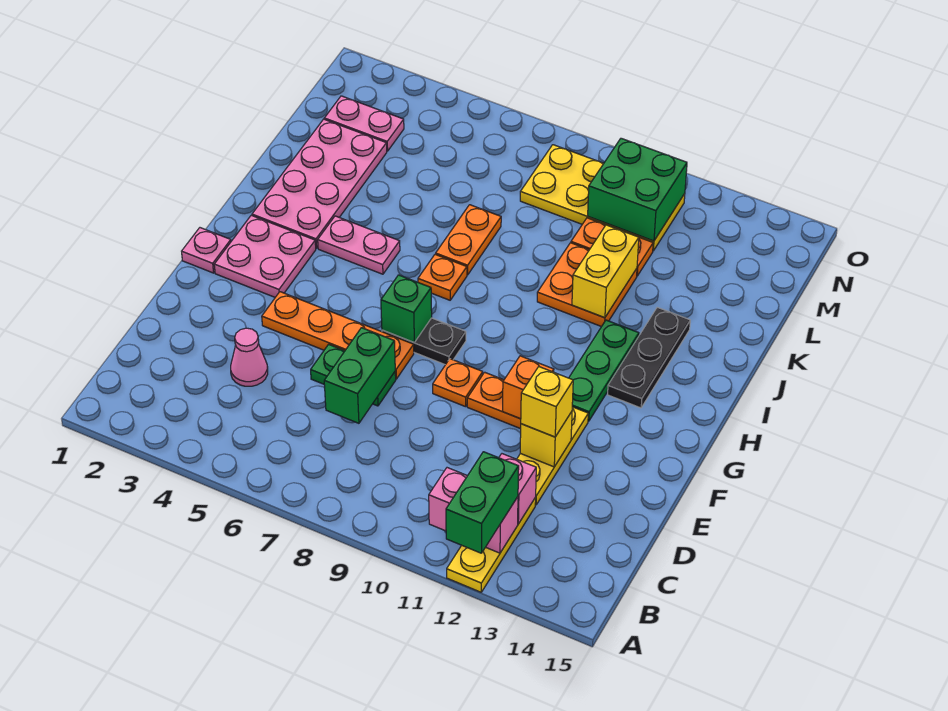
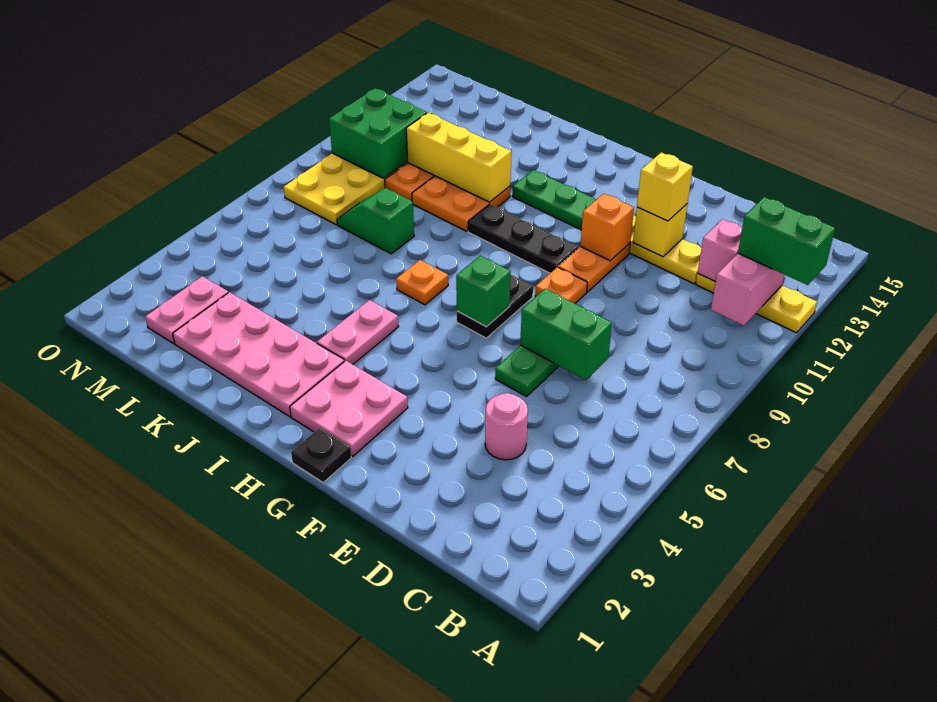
pink cone D4 level 1 -> pink round brick D4 level 1
orange plate F4:F7 level 1 -> none
pink plate G1 level 1 -> black plate G1 level 1
black plate H13:J13 level 1 -> black plate G10:I10 level 1
orange plate J7:K7 level 1 -> none
yellow brick J11:K11 level 2 -> yellow brick J11:L11 level 2
none -> green slope K8:L8 level 1 top K

